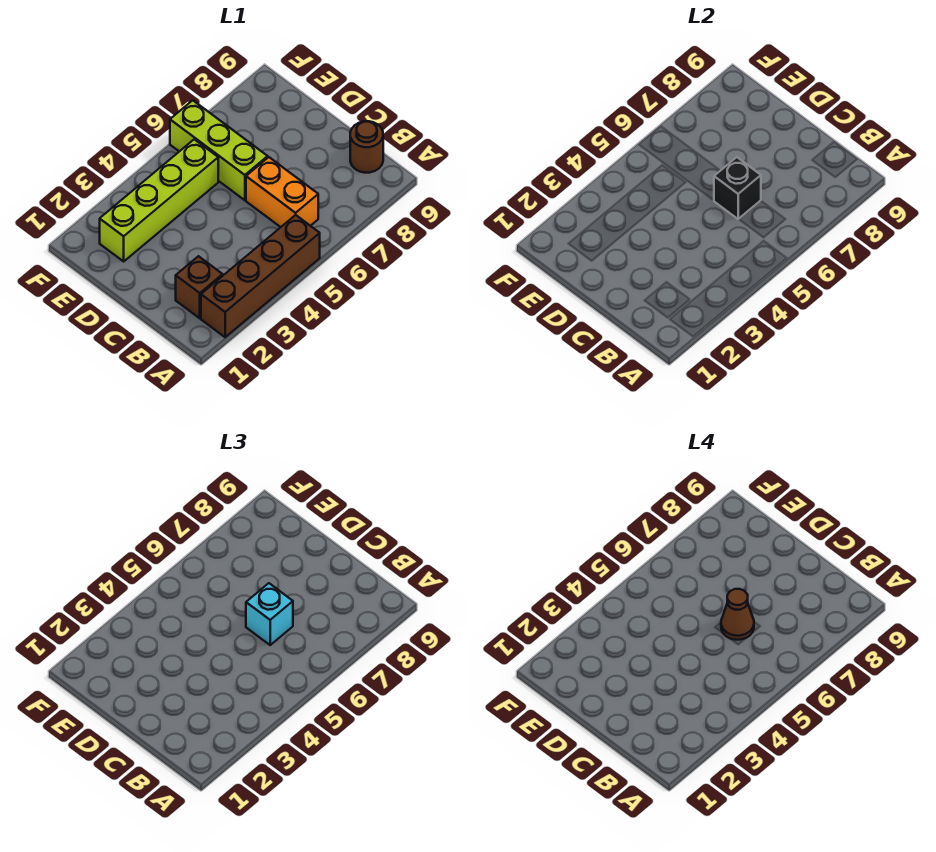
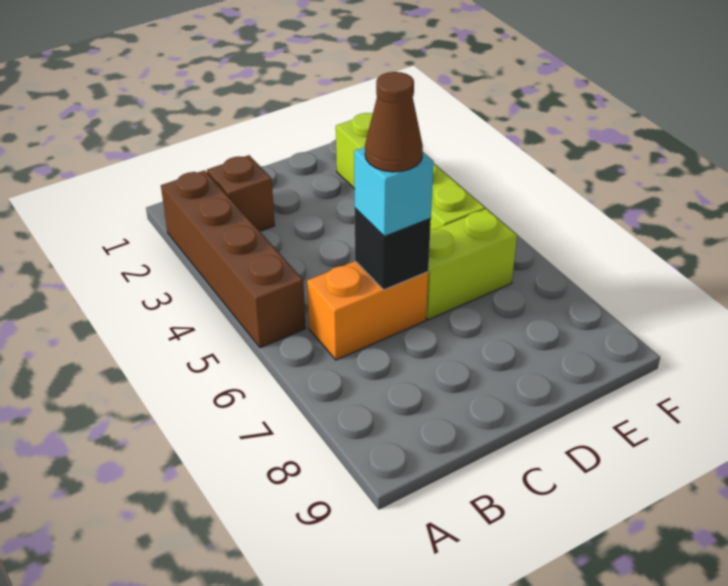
brown round brick B9 level 1 -> none
lime brick D6:F6 level 1 -> lime brick D6:E6 level 1

